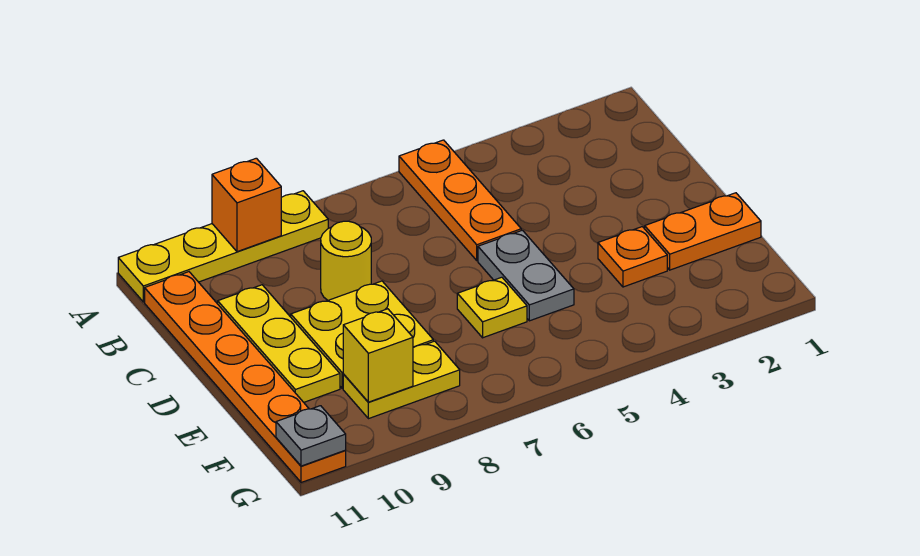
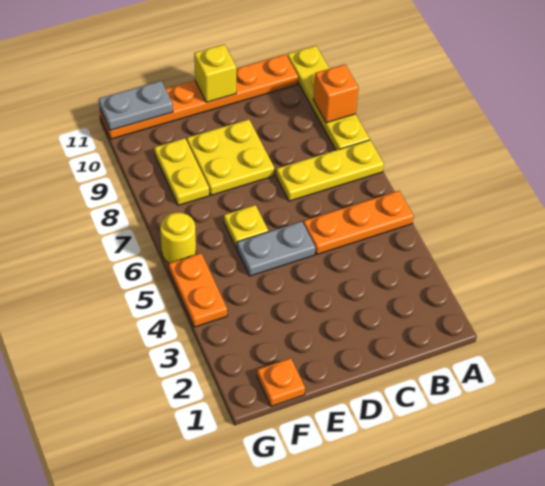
yellow round brick C8 level 1 -> yellow round brick G6 level 1
yellow plate C10:E10 level 1 -> yellow plate A7:C7 level 1
orange plate E1:E2 level 1 -> orange plate G4:G5 level 1
orange plate E3 level 1 -> orange plate F1 level 1
yellow brick F9 level 2 -> yellow brick D11 level 2
grey plate G11 level 2 -> grey plate F11:G11 level 2

